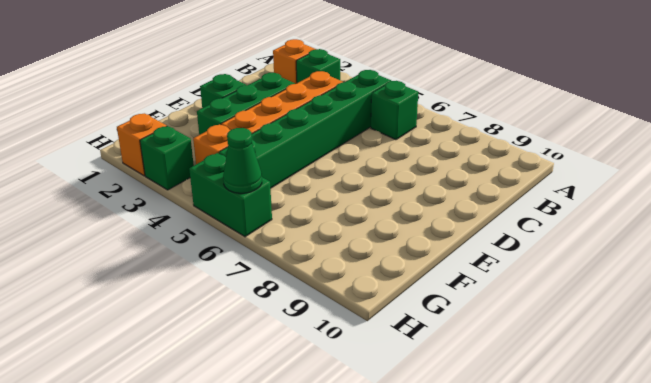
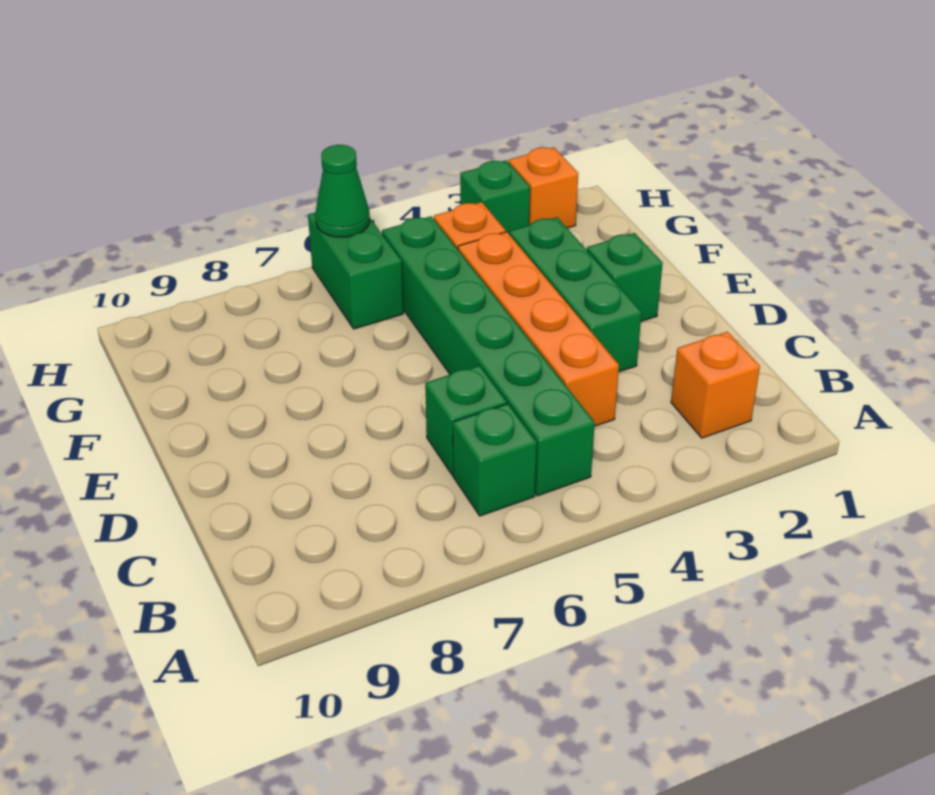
green brick B3 level 1 -> green brick C6 level 1
green brick H5:H6 level 1 -> green brick G6:H6 level 1

